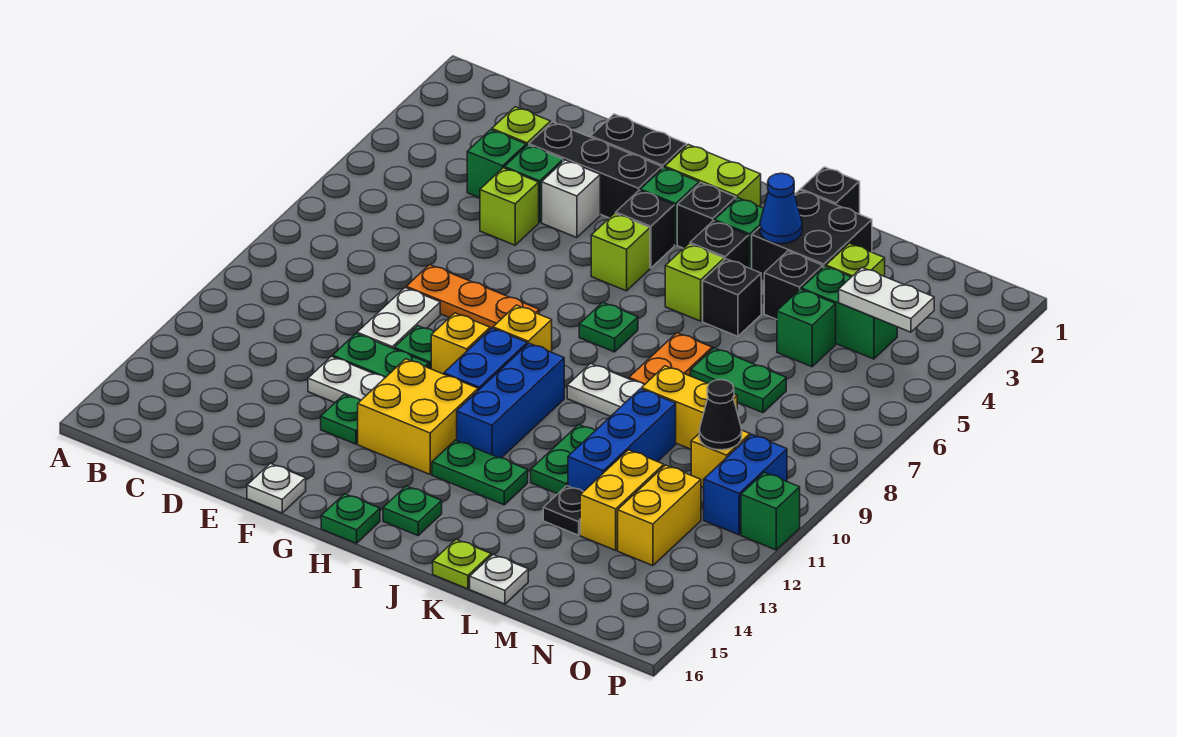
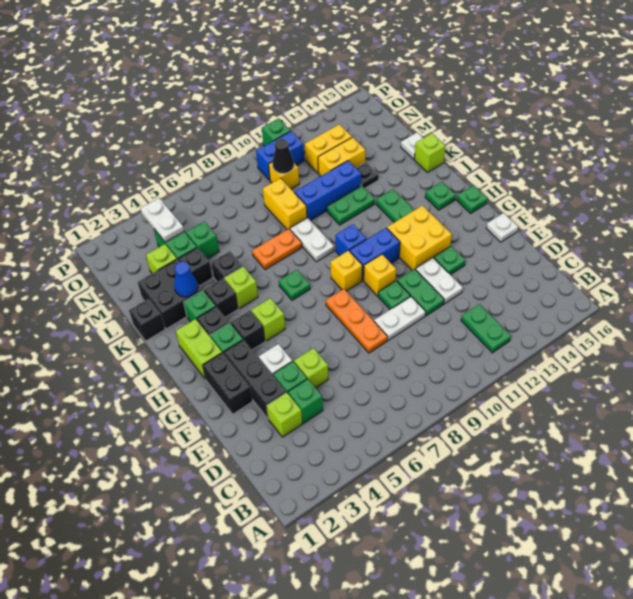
blue brick I10:I12 level 1 -> blue brick I10 level 1
lime plate K16 level 1 -> lime brick K16 level 1
green plate L7:M7 level 1 -> green plate B12:C12 level 1

